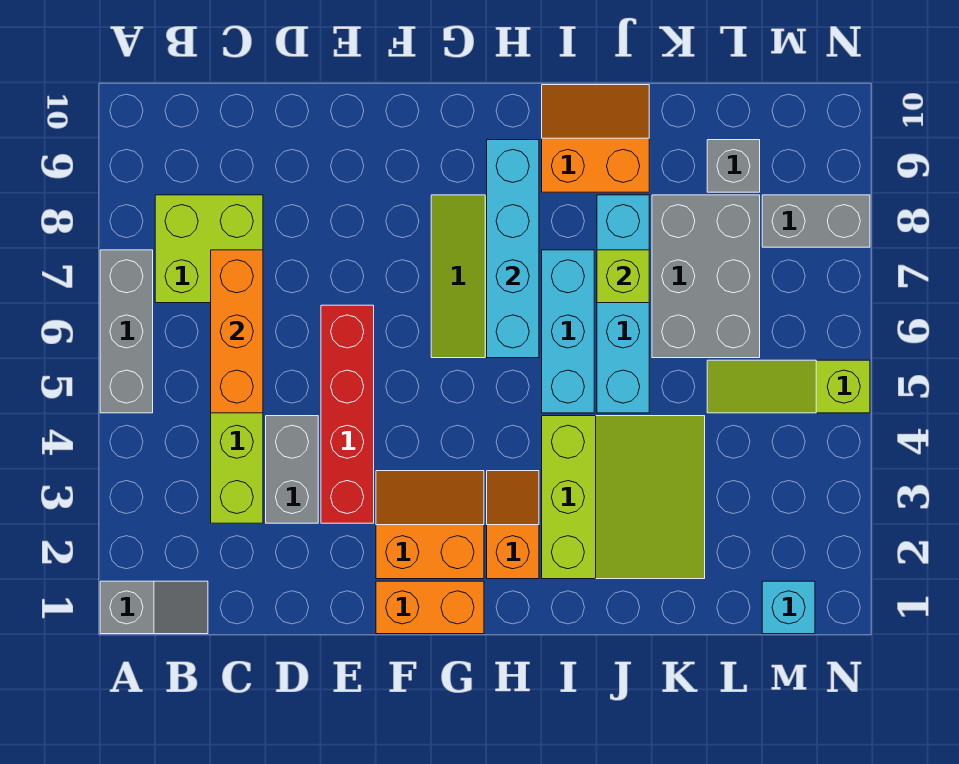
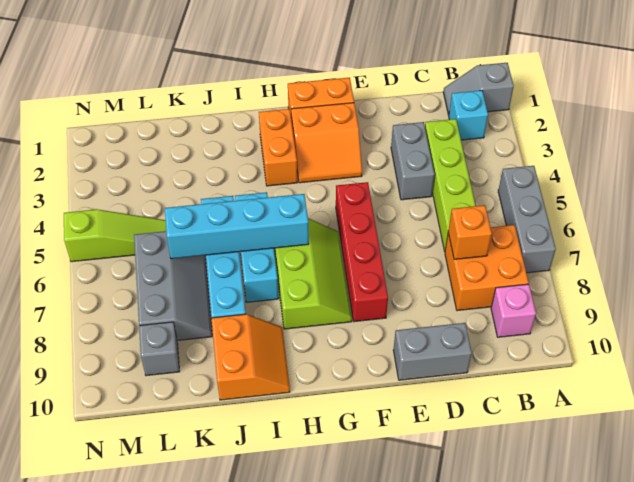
lime brick B7:C8 level 1 -> orange brick B7:C8 level 1
none -> pink brick B9 level 1
orange brick C5:C7 level 2 -> orange brick C7 level 2
red brick E3:E6 level 1 -> red brick F5:F8 level 1
orange slope H2:H3 level 1 top 2 -> orange brick H2:H3 level 1
cyan brick H6:H9 level 2 -> cyan brick H6:K6 level 2
lime slope I2:K4 level 1 top I -> none
orange slope I9:J10 level 1 top 9 -> orange slope I9:J10 level 1 top J
lime brick J7 level 2 -> none
grey brick K6:L8 level 1 -> grey slope K6:L8 level 1 top L
cyan brick M1 level 1 -> cyan brick B2 level 1
grey brick M8:N8 level 1 -> grey brick D10:E10 level 1

